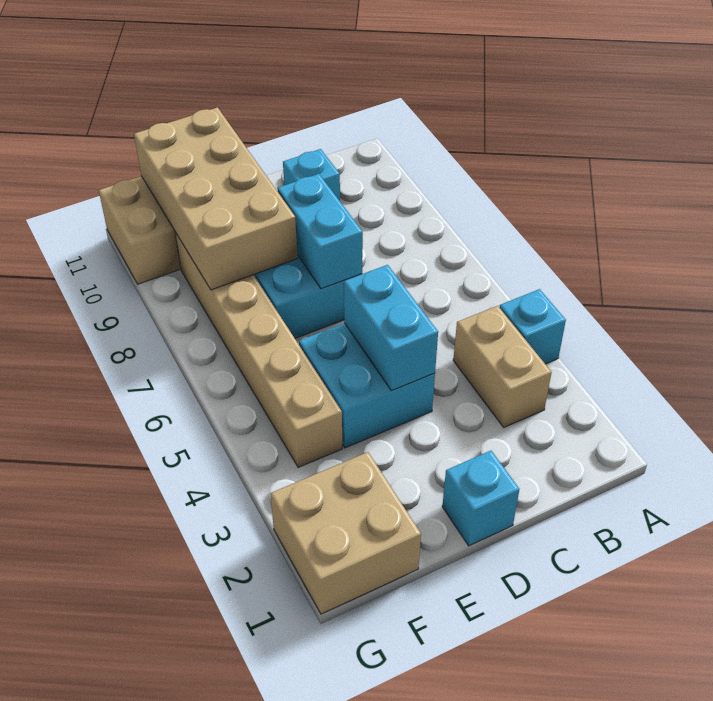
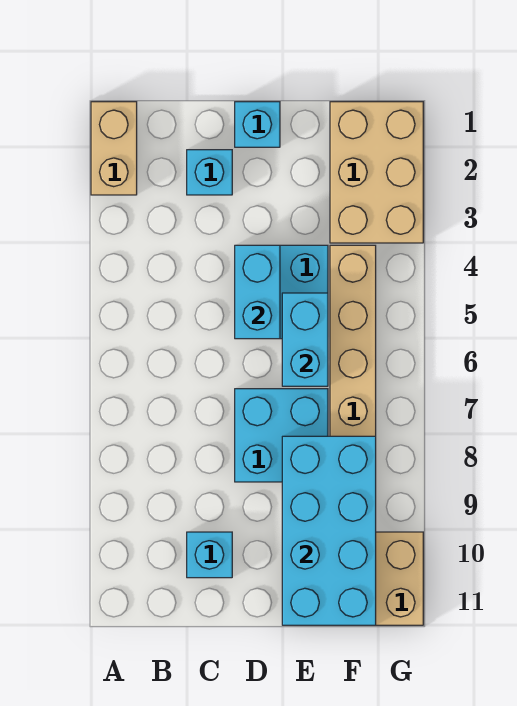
cyan brick A4 level 1 -> cyan brick C2 level 1
tan brick B3:B4 level 1 -> tan brick A1:A2 level 1
cyan brick D7:D8 level 2 -> cyan brick E5:E6 level 2
tan brick E8:F11 level 2 -> cyan brick E8:F11 level 2
tan brick F1:G2 level 1 -> tan brick F1:G3 level 1

